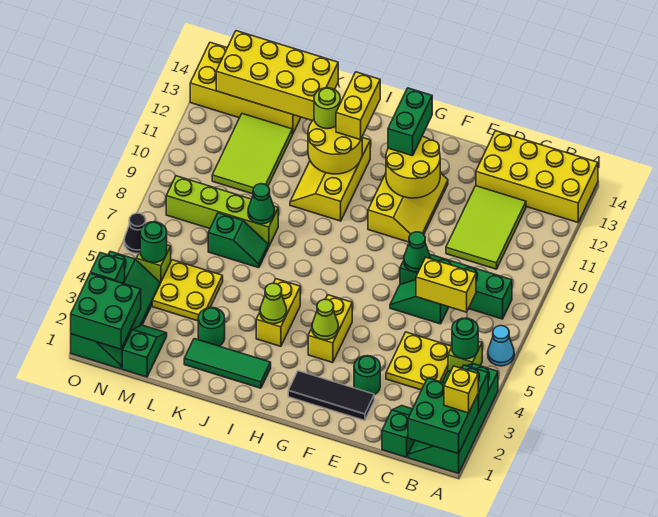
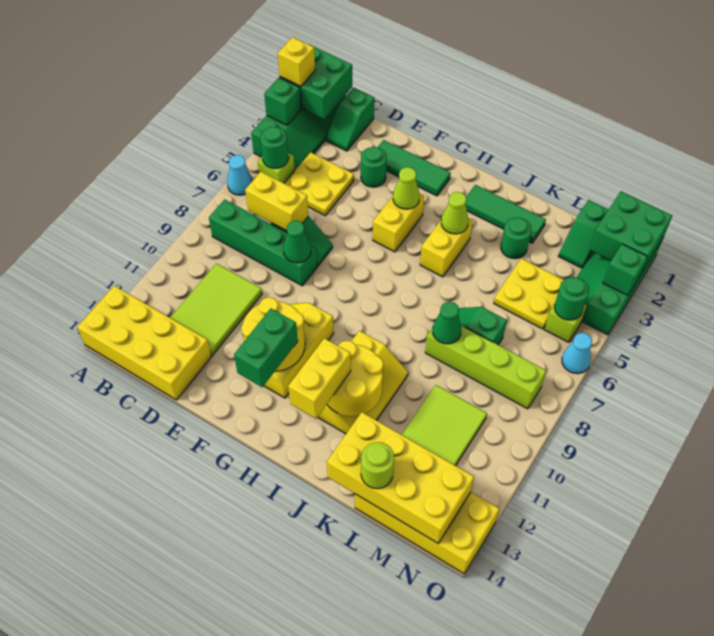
black tile E2:G2 level 1 -> green tile E2:G2 level 1
lime round brick J12 level 3 -> lime round brick L14 level 3
black cone O6 level 1 -> cyan cone O6 level 1

